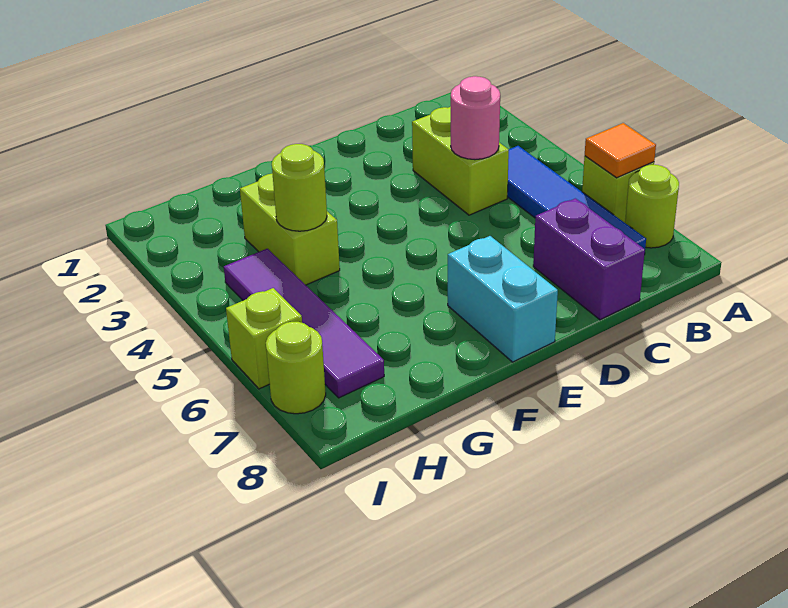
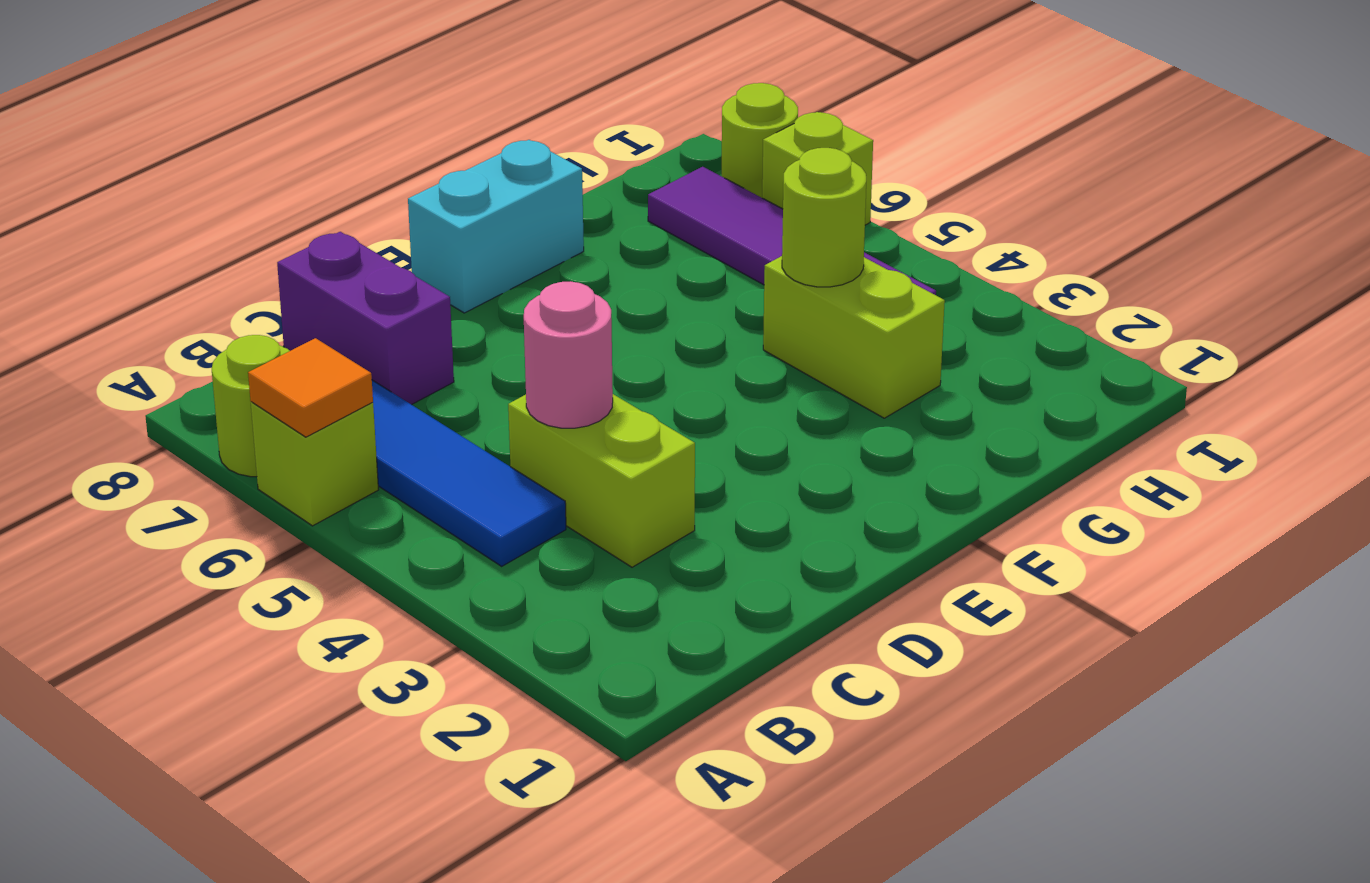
cyan brick E7:E8 level 1 -> cyan brick E8:F8 level 1

